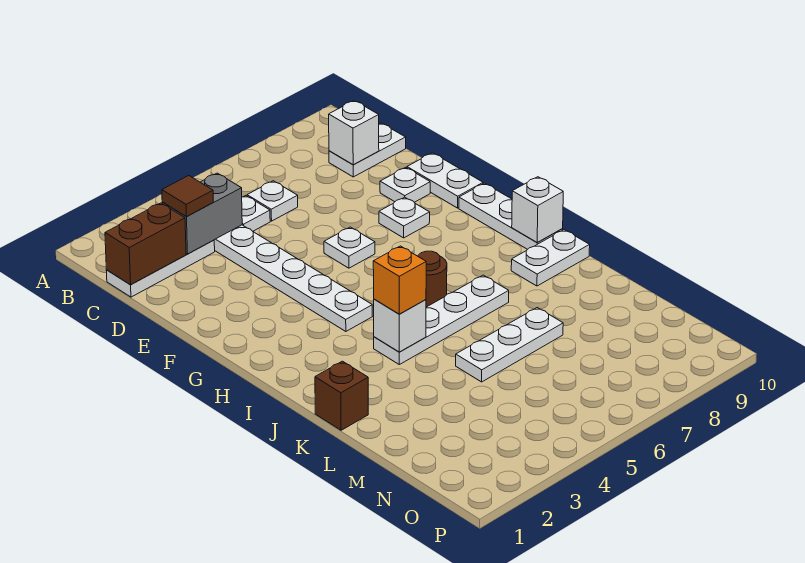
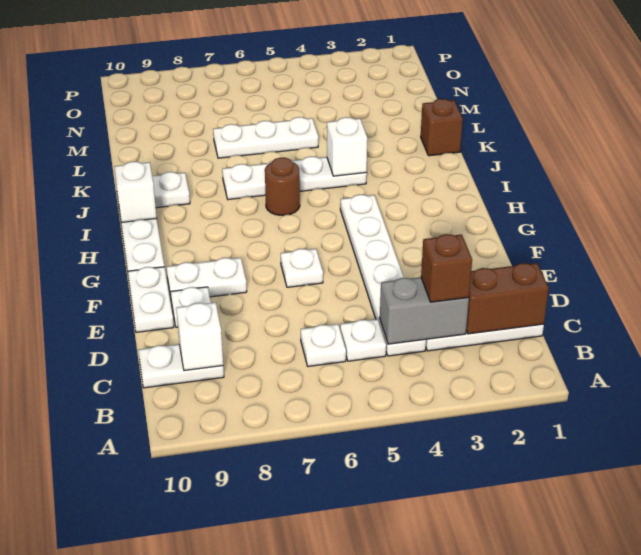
brown tile C3 level 3 -> brown brick C3 level 3
white plate F8 level 1 -> white plate F8:F9 level 1
orange brick J4 level 3 -> none

